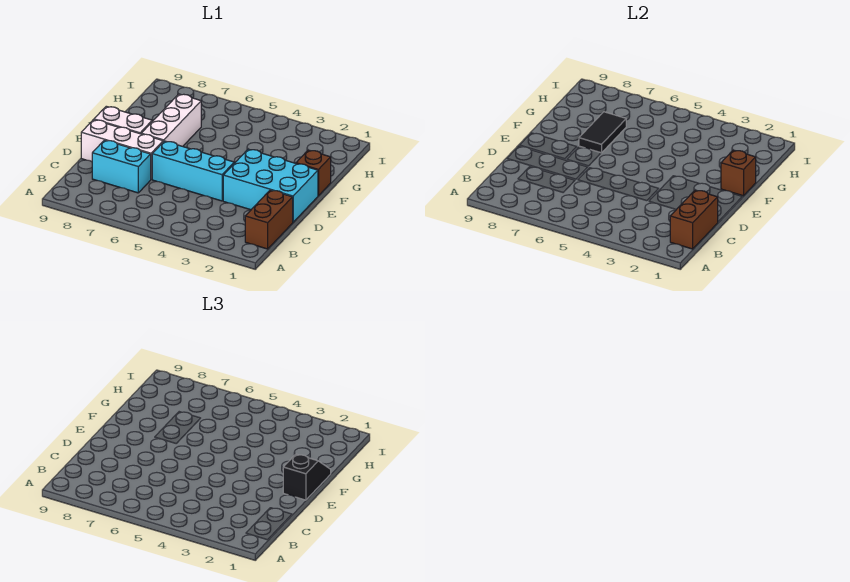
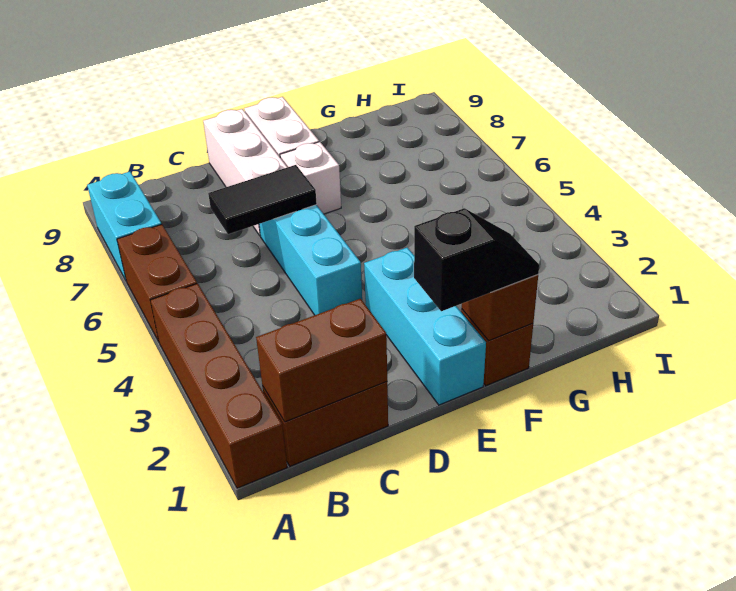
none -> brown brick A1:A4 level 1
none -> brown brick A5:A6 level 1
cyan brick C7:C8 level 1 -> cyan brick A7:A8 level 1
cyan brick D1:E3 level 1 -> cyan brick E1:E3 level 1
white brick E7:G7 level 1 -> white brick E7 level 1
black tile F7:G7 level 2 -> black tile C6:D6 level 2

